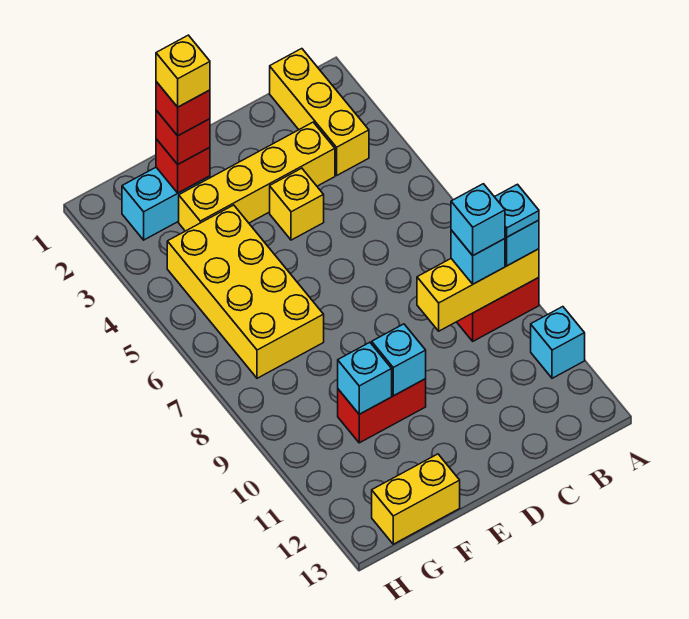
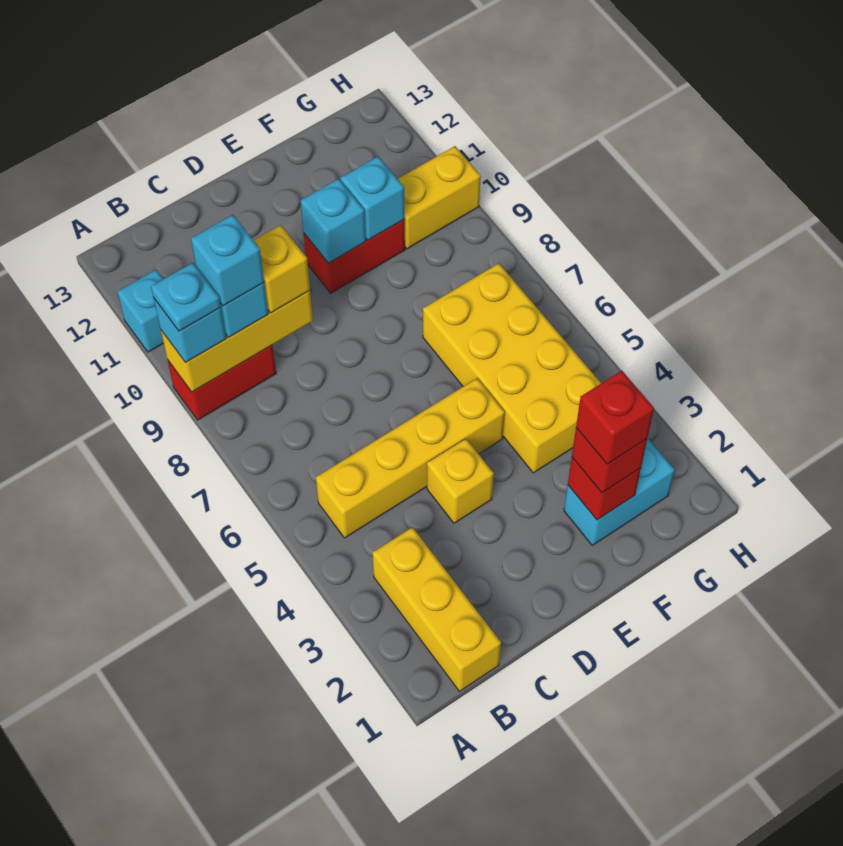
yellow brick C3:F3 level 1 -> yellow brick B5:E5 level 1
yellow brick F2 level 5 -> yellow brick C9 level 3
yellow brick F13:G13 level 1 -> yellow brick G10:H10 level 1

